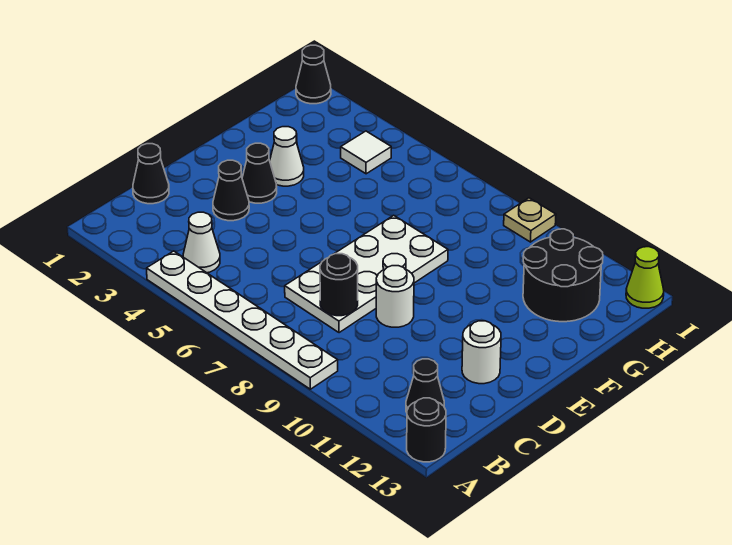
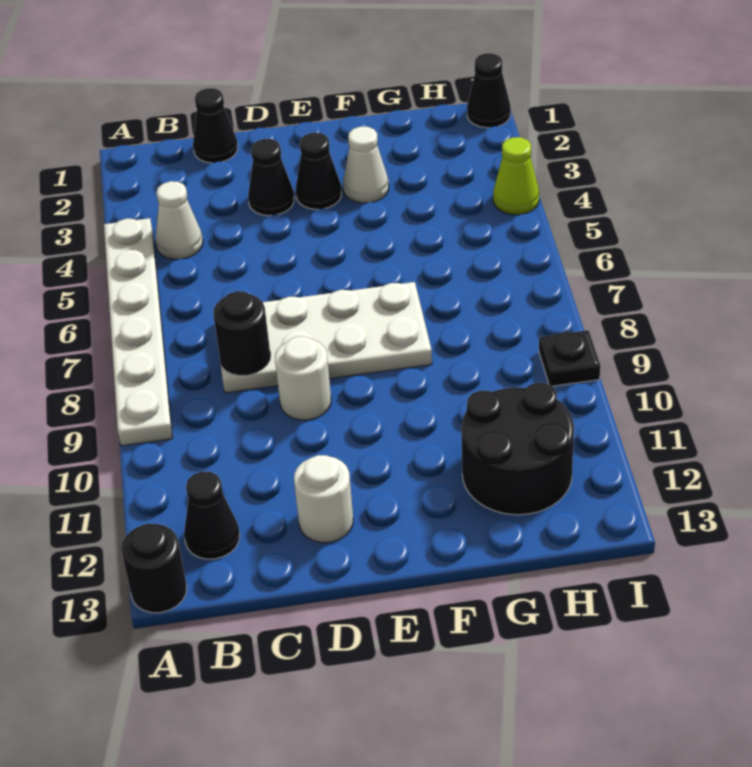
white tile H4 level 1 -> none
tan plate I9 level 1 -> black plate I9 level 1
lime cone I13 level 1 -> lime cone I4 level 1

